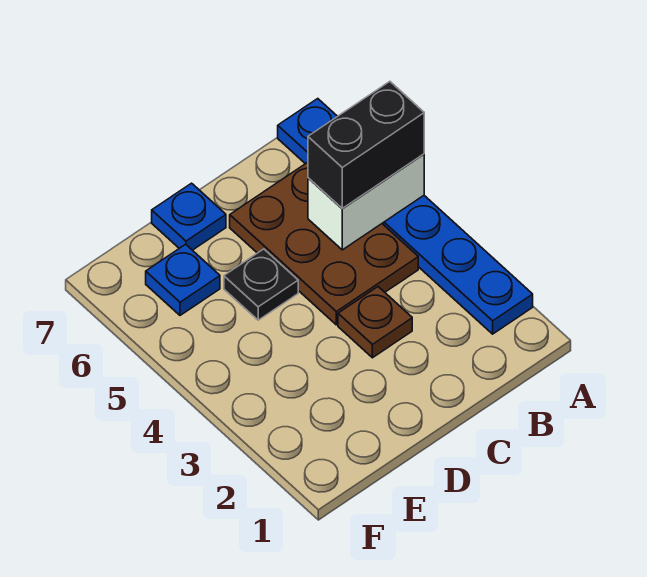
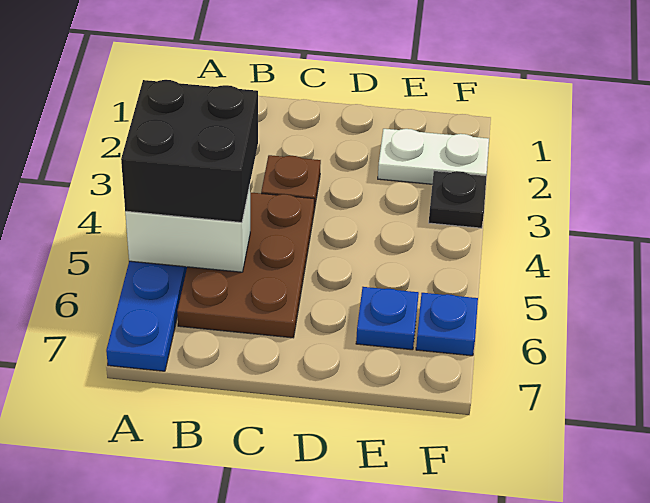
black brick A5:B5 level 3 -> black brick A4:B5 level 3
black plate D5 level 1 -> black plate F3 level 1
blue plate D7 level 1 -> blue plate F6 level 1
none -> white plate E2:F2 level 1

